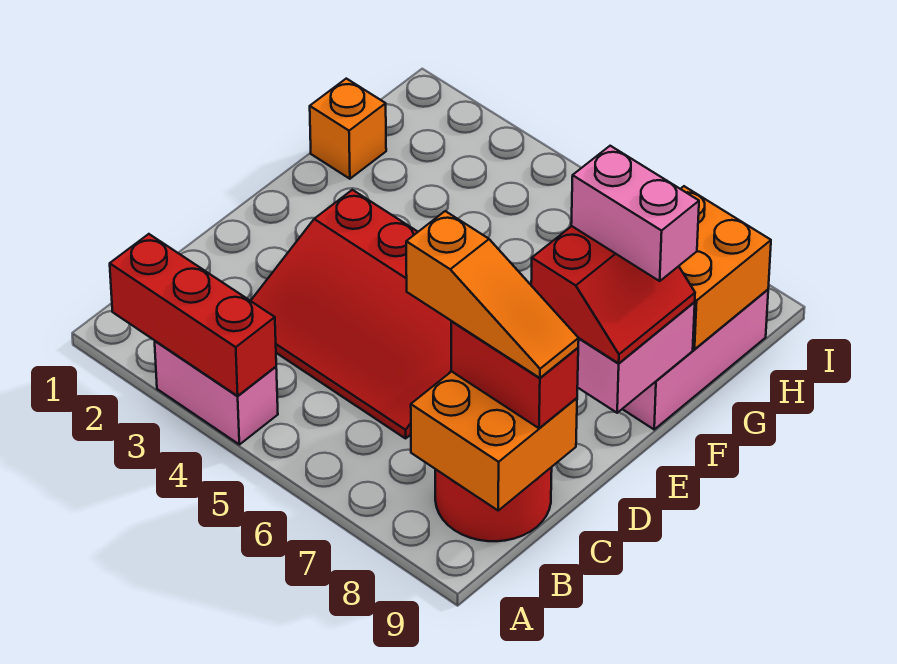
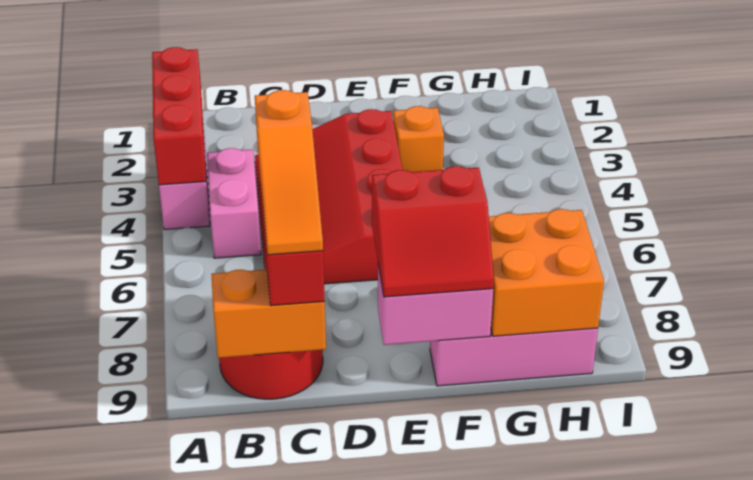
orange brick B8:C9 level 2 -> orange brick B9:C9 level 2
pink brick F8:F9 level 4 -> pink brick B4:B5 level 1
orange brick G1 level 1 -> orange brick F3 level 1

